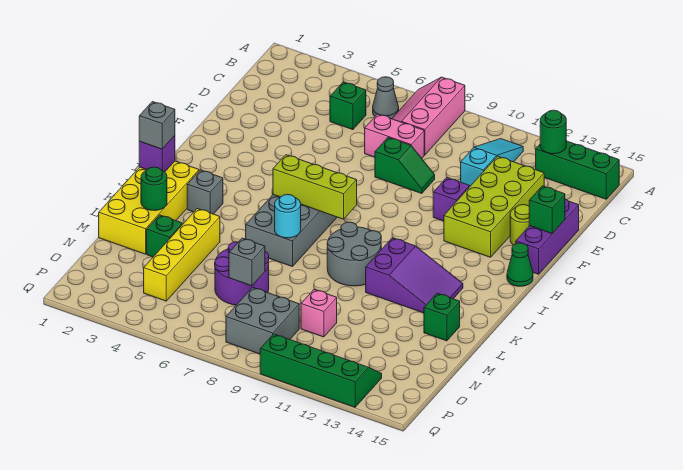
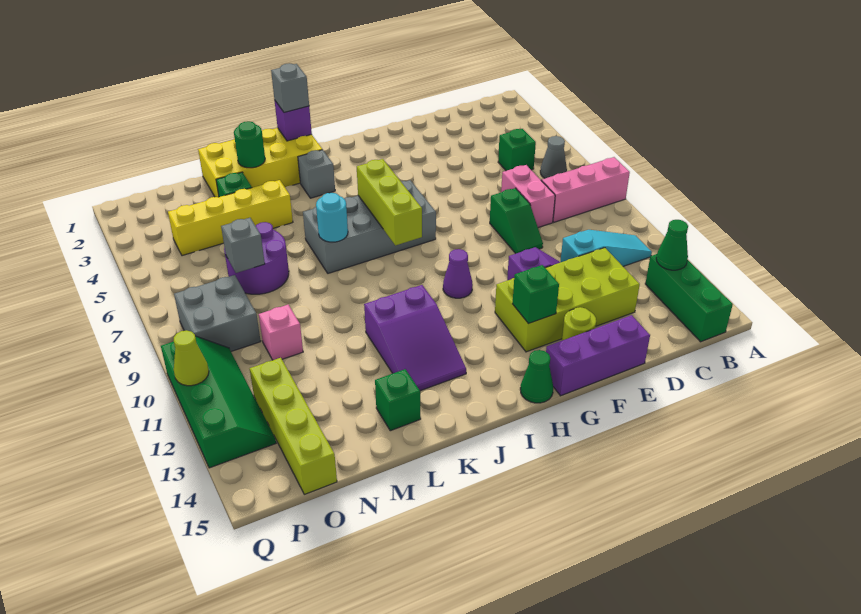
green round brick B13 level 2 -> green cone B13 level 2
green brick F15 level 2 -> green brick G13 level 2
none -> purple cone H10 level 1
grey round brick J9:K10 level 1 -> none
none -> lime brick O12:O15 level 1
none -> lime cone Q11 level 2

